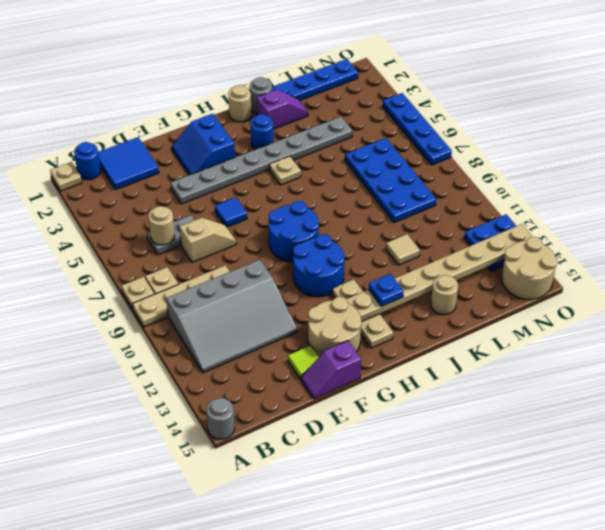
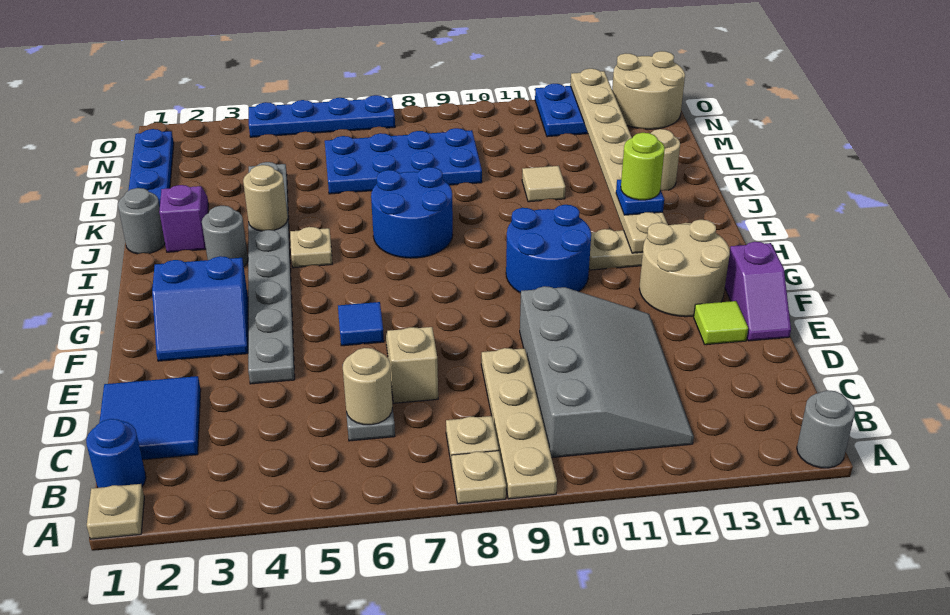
blue round brick G8:H9 level 1 -> blue round brick I7:J8 level 1
tan round brick I1 level 1 -> tan round brick J4 level 2
blue round brick I3 level 1 -> grey round brick I3 level 1
none -> lime round brick I13 level 4

